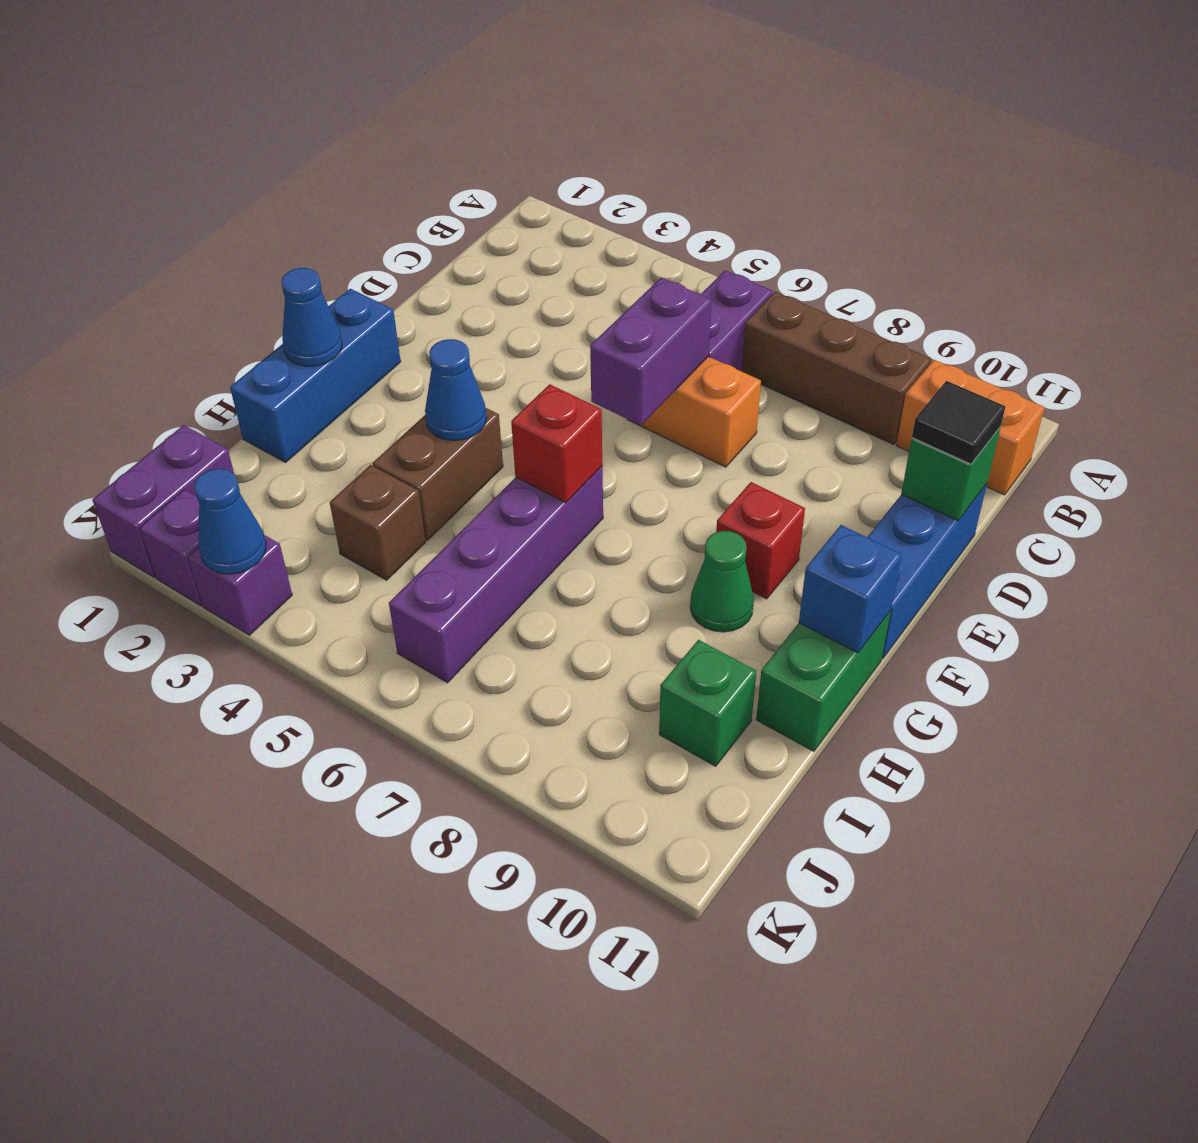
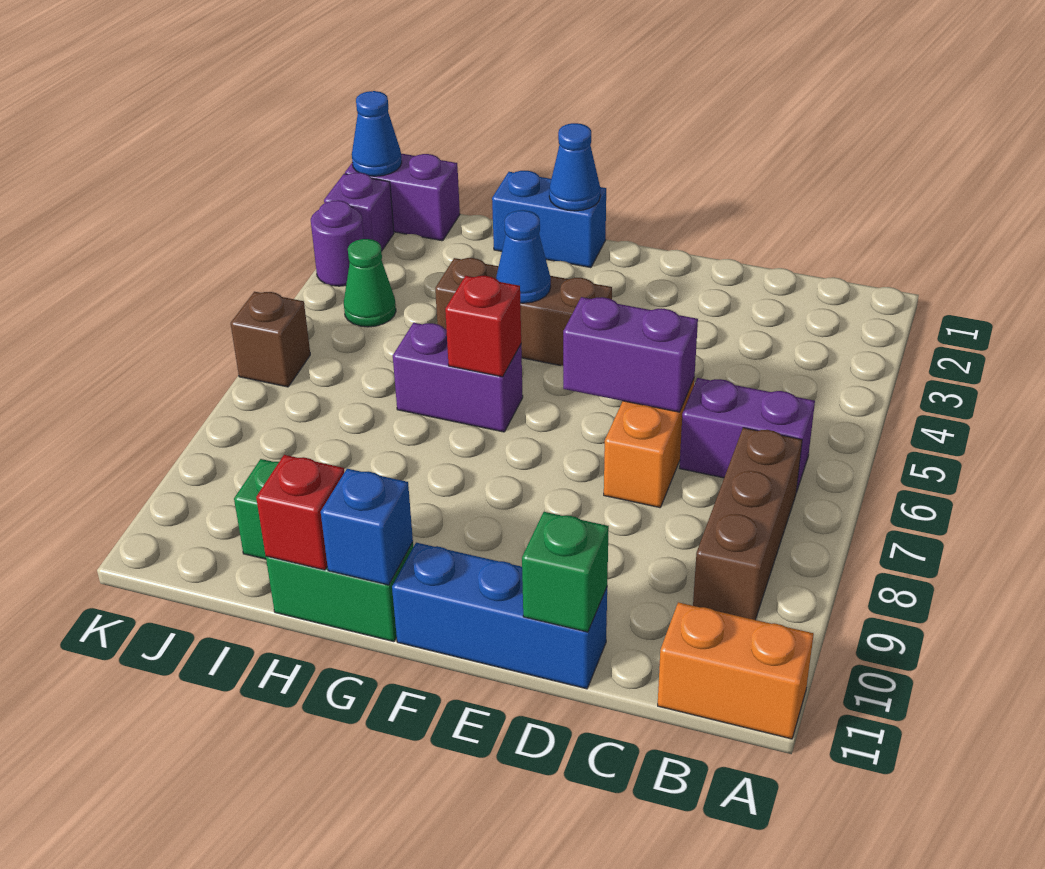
orange brick B10:B11 level 1 -> orange brick A11:B11 level 1
black tile D11 level 3 -> none
blue brick F1:H1 level 1 -> blue brick G1:H1 level 1
red brick F9 level 1 -> red brick H11 level 2
brown brick G4:H4 level 1 -> brown brick F4:H4 level 1
purple brick G6:J6 level 1 -> purple brick G6:H6 level 1
green cone G9 level 1 -> green cone J4 level 1
brown brick I4 level 1 -> brown brick K6 level 1
purple brick K3 level 1 -> purple round brick K3 level 1
blue cone K3 level 2 -> blue cone K1 level 2

